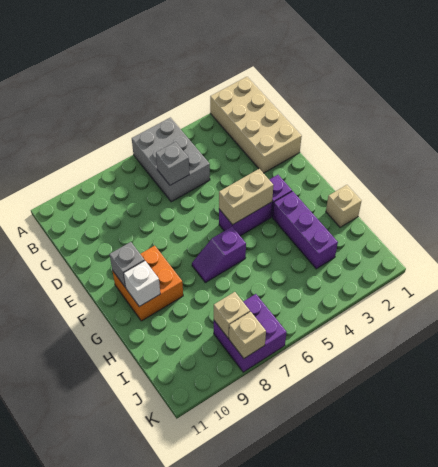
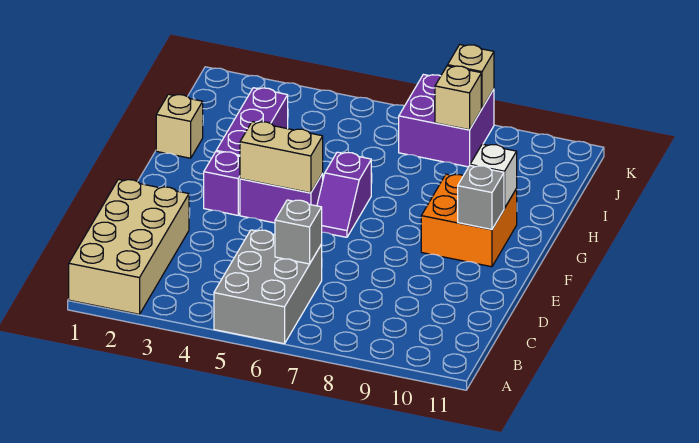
purple slope G6:G7 level 1 top 6 -> purple slope F6:G6 level 1 top G

